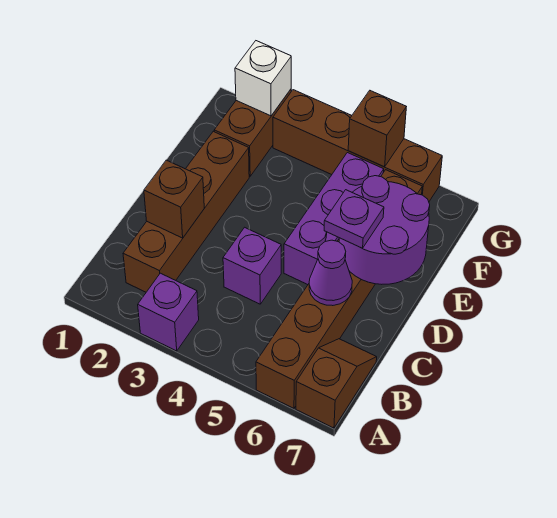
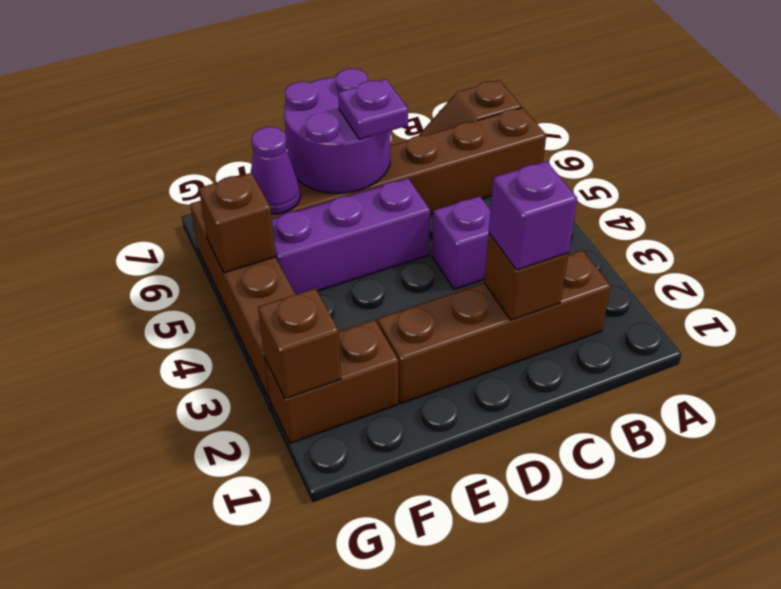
purple brick A3 level 1 -> purple brick C2 level 3
purple cone C6 level 2 -> purple cone F6 level 2
white brick G2 level 2 -> brown brick G2 level 2

